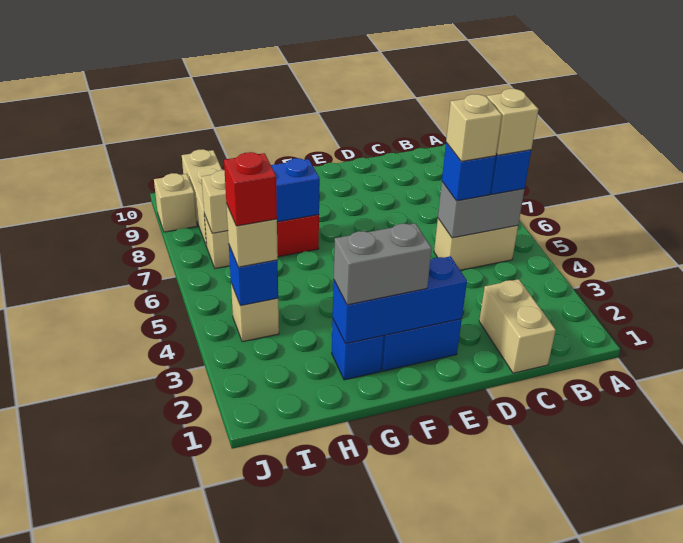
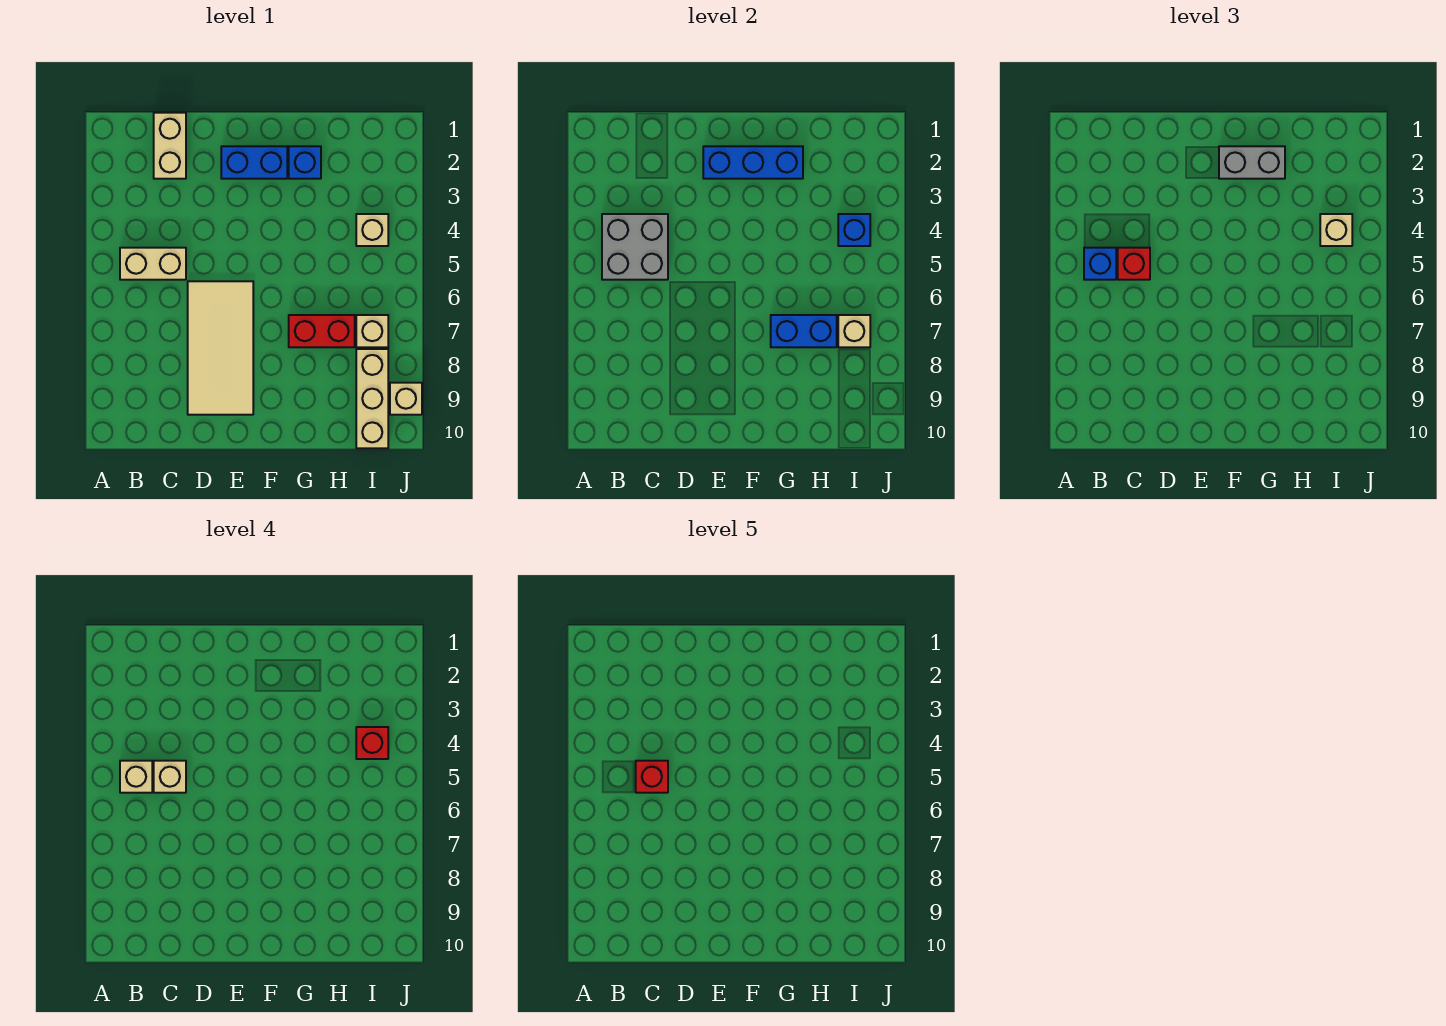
grey brick B5:C5 level 2 -> grey brick B4:C5 level 2
blue brick C5 level 3 -> red brick C5 level 3
none -> red brick C5 level 5
none -> tan tile D6:E9 level 1

